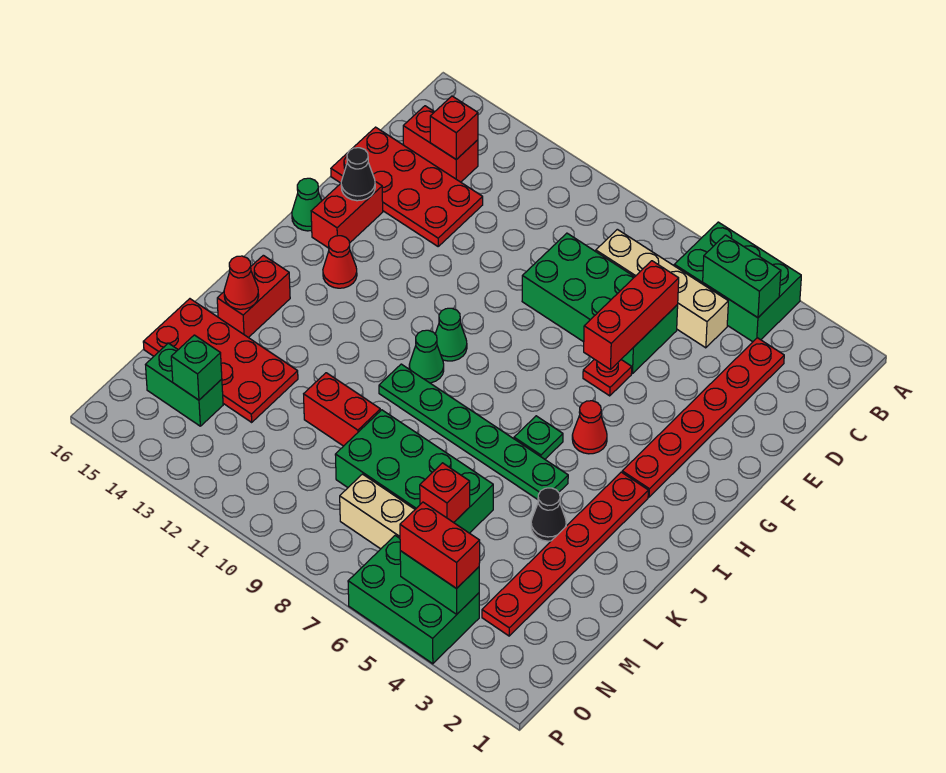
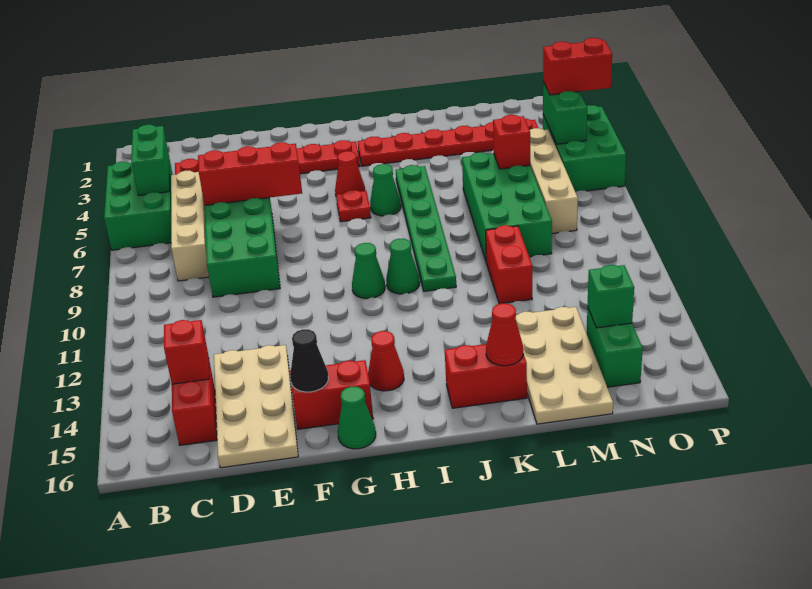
red plate D13:E16 level 1 -> tan plate D13:E16 level 1
red plate F6 level 1 -> red plate H6 level 1
green plate I6 level 1 -> green cone I6 level 1
black cone K4 level 1 -> none
red plate L13:M16 level 1 -> tan plate L13:M16 level 1
red brick O4:O5 level 3 -> red brick O4:P4 level 3

